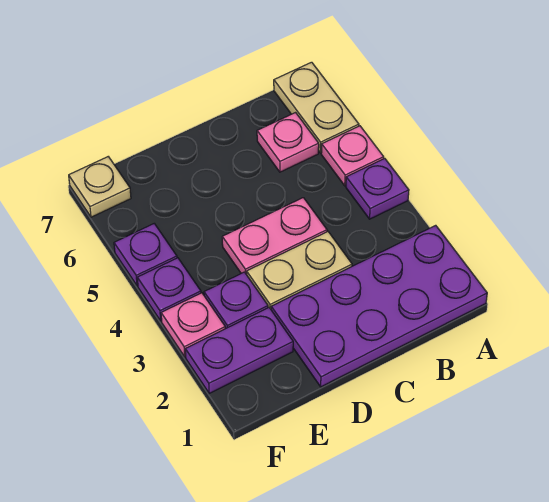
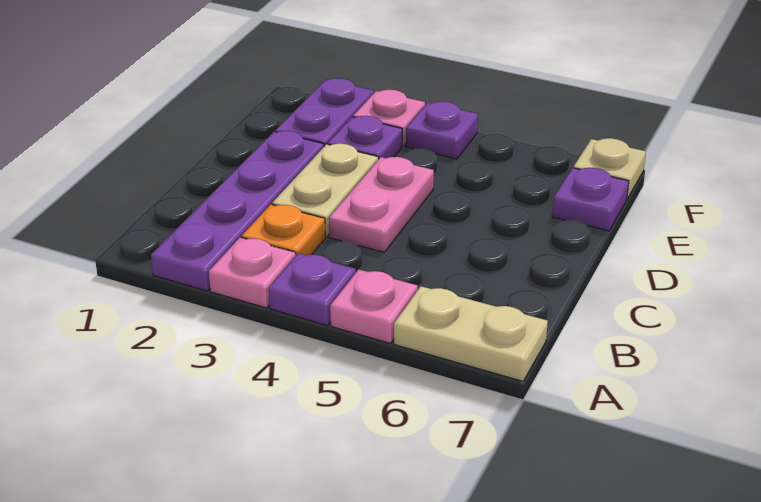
purple plate A1:D2 level 1 -> purple plate A2:D2 level 1
none -> orange plate B3 level 1
pink plate B6 level 1 -> pink plate A3 level 1
purple plate F5 level 1 -> purple plate E7 level 1

